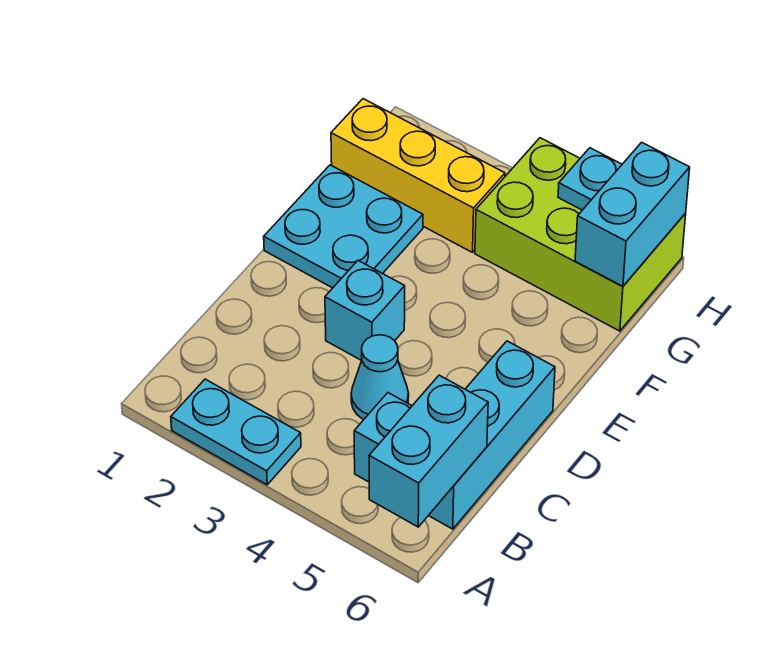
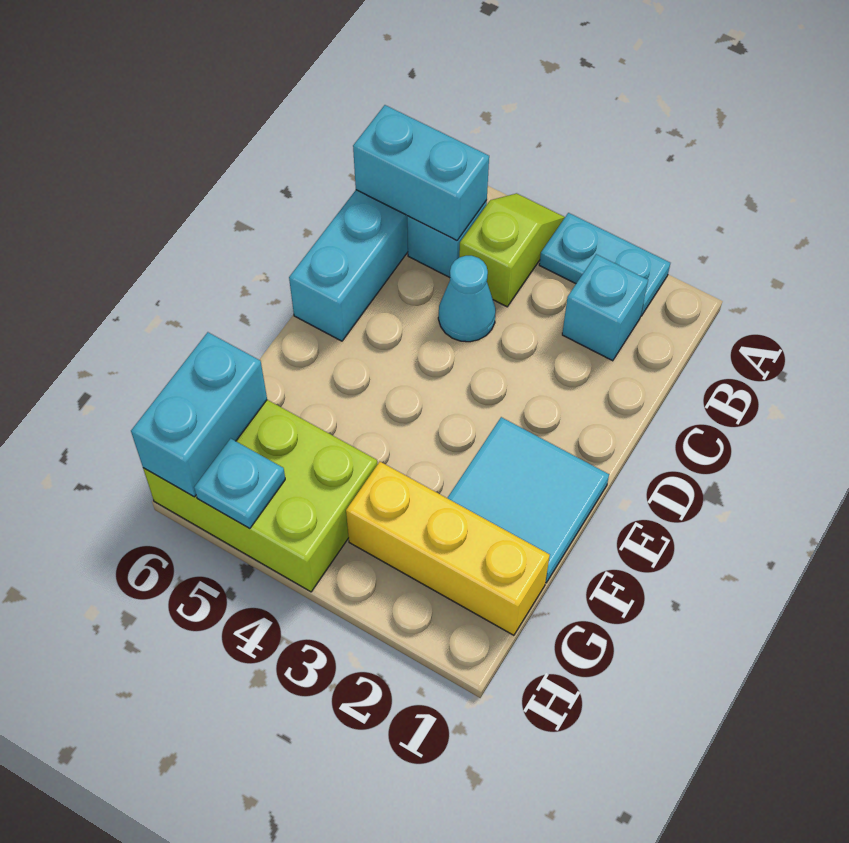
none -> lime slope A4:B4 level 1 top B
cyan brick A6:B6 level 2 -> cyan brick B5:B6 level 2
cyan brick D3 level 1 -> cyan brick B2 level 1
cyan plate E1:F2 level 1 -> cyan tile E1:F2 level 1

